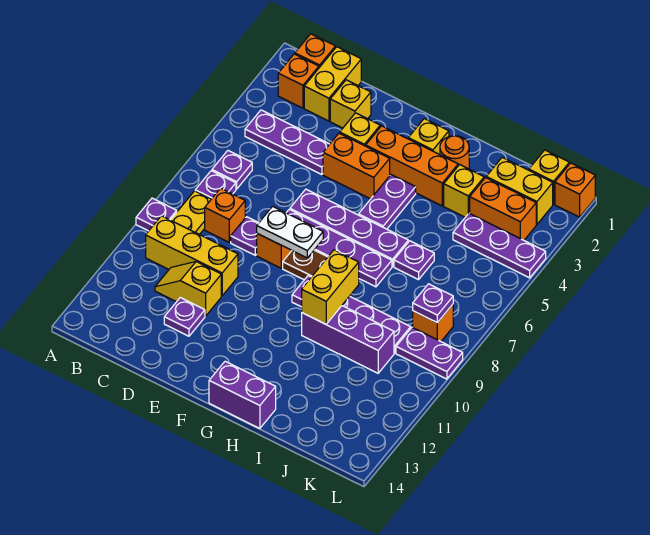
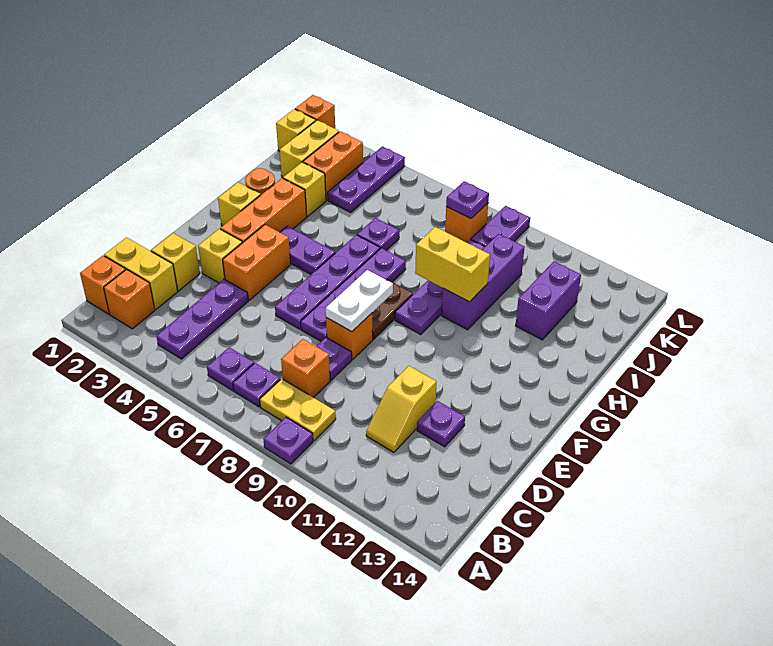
yellow brick B10:D10 level 1 -> none
purple brick G14:H14 level 1 -> purple brick I12:J12 level 1

